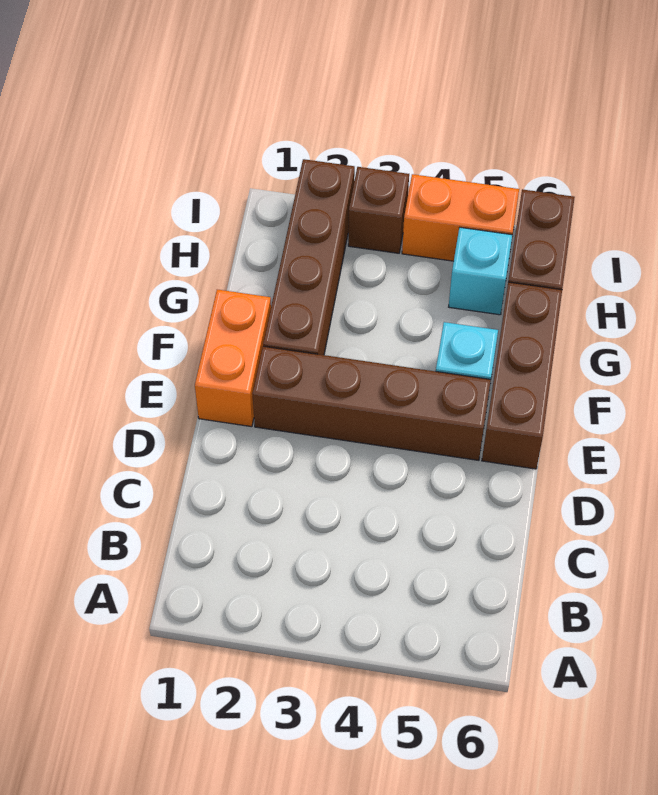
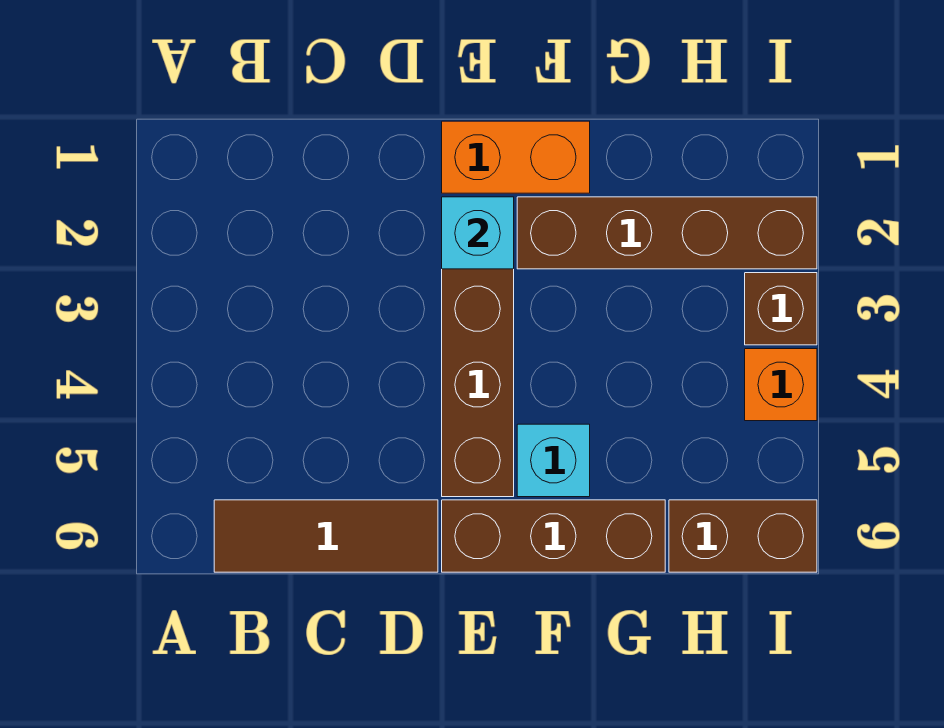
none -> brown tile B6:D6 level 1
cyan brick H5 level 1 -> cyan brick E2 level 2
orange brick I4:I5 level 1 -> orange brick I4 level 1

